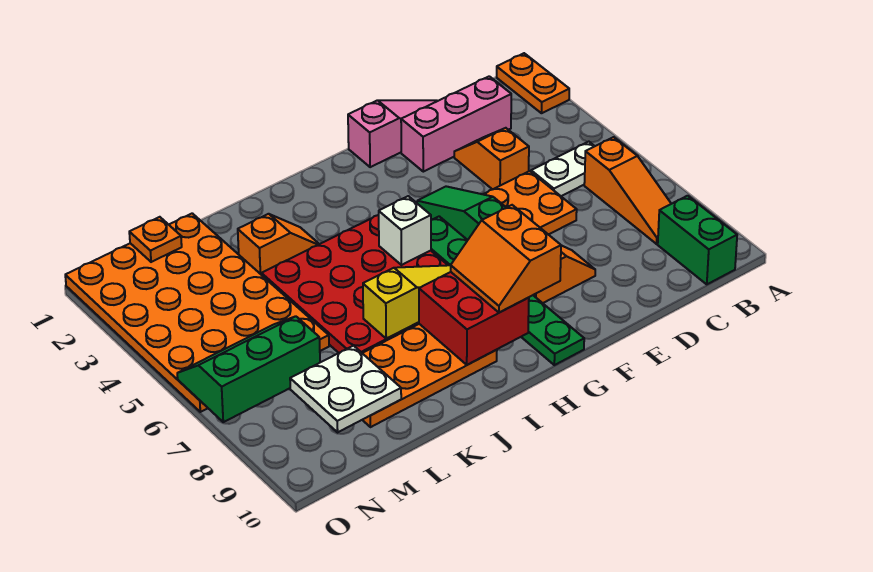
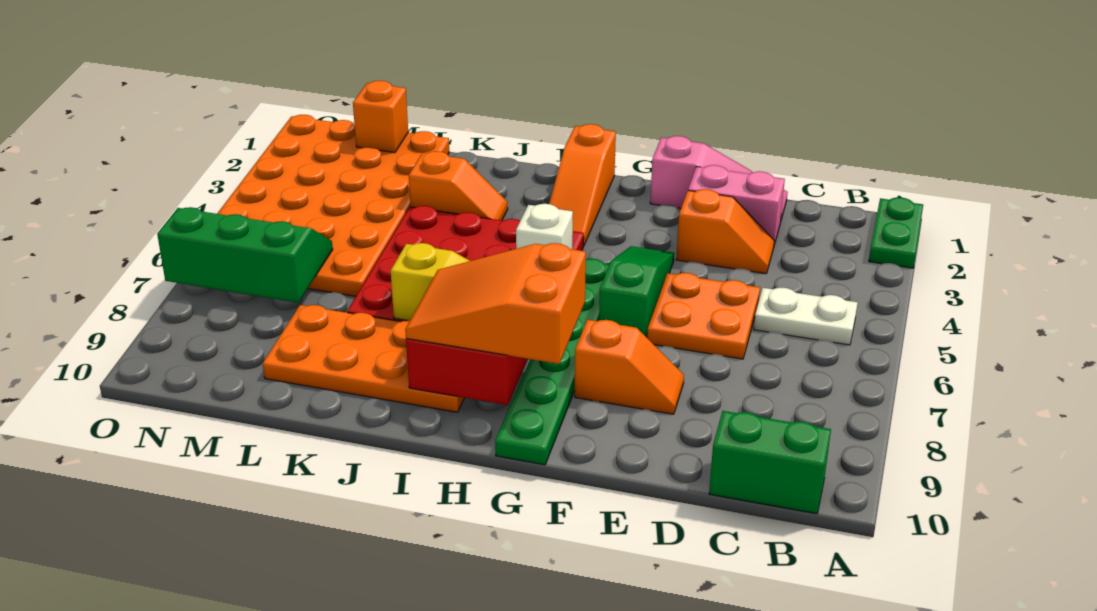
orange plate A1:A2 level 1 -> green plate A1:A2 level 1
orange slope B6:B8 level 1 top 6 -> orange slope H1:H3 level 1 top 1
green brick B9:B10 level 1 -> green brick B10:C10 level 1
pink brick C2:E2 level 1 -> pink brick D2:E2 level 1
orange slope D3:D4 level 1 top 4 -> orange slope D3:E3 level 1 top E
orange slope G8:H9 level 3 top G -> orange slope G8:I9 level 3 top G
white plate L8:M9 level 2 -> none
orange plate M1 level 2 -> orange brick M1 level 2

